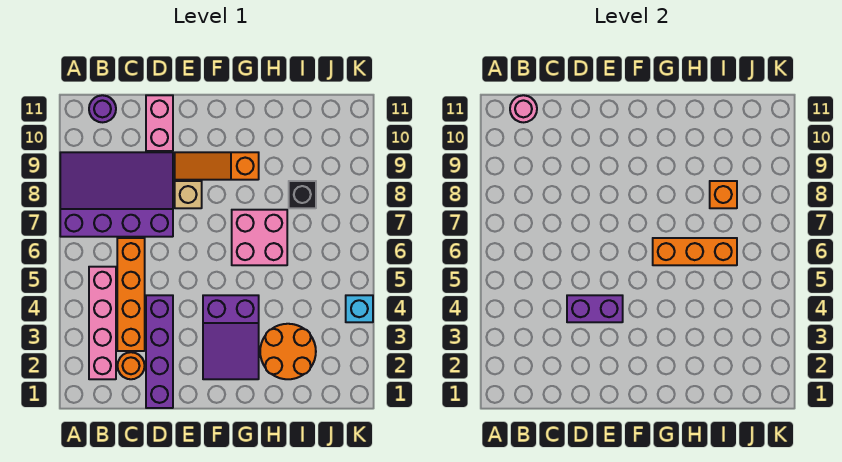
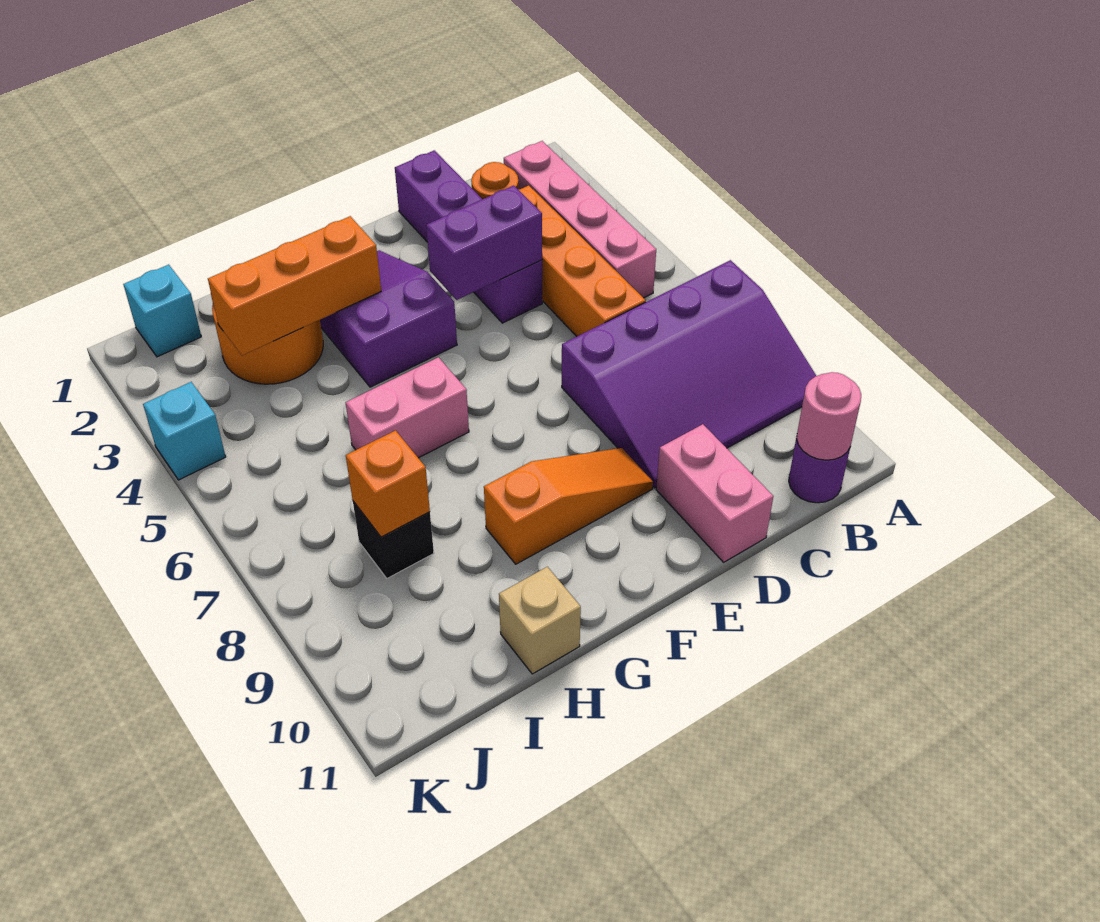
tan brick E8 level 1 -> tan brick H11 level 1
pink brick G6:H7 level 1 -> pink brick G6:H6 level 1
orange brick G6:I6 level 2 -> orange brick G3:I3 level 2
none -> cyan brick J1 level 1

